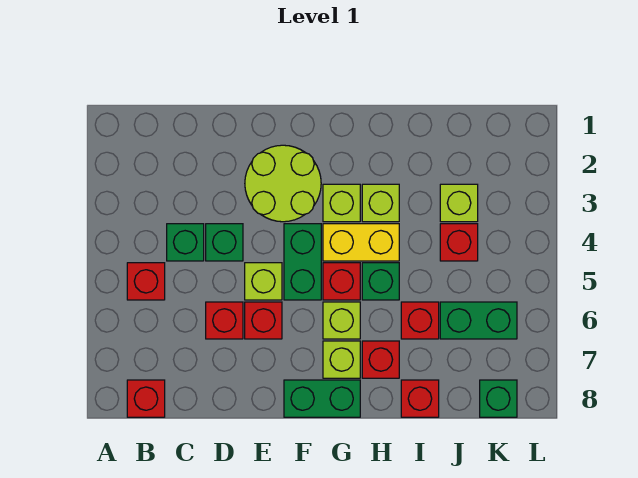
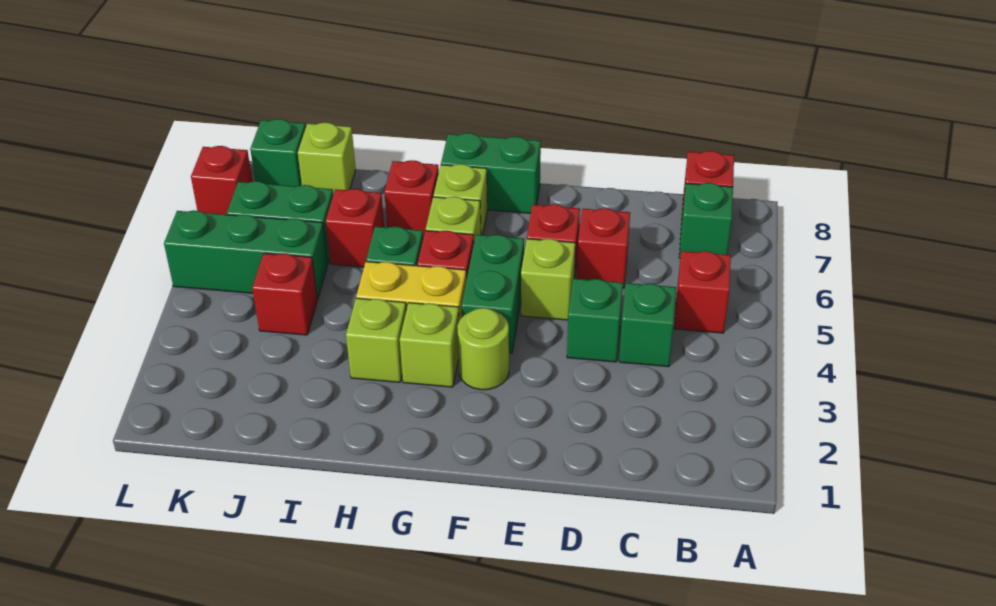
none -> green brick B7 level 1
lime round brick E2:F3 level 1 -> lime round brick F3 level 1
red brick I8 level 1 -> red brick L7 level 1
lime brick J3 level 1 -> lime brick J8 level 1
none -> green brick J5:L5 level 1

